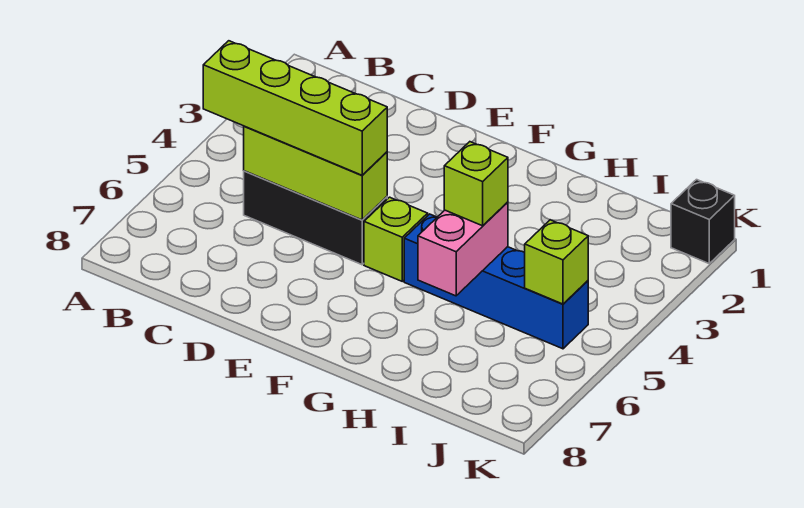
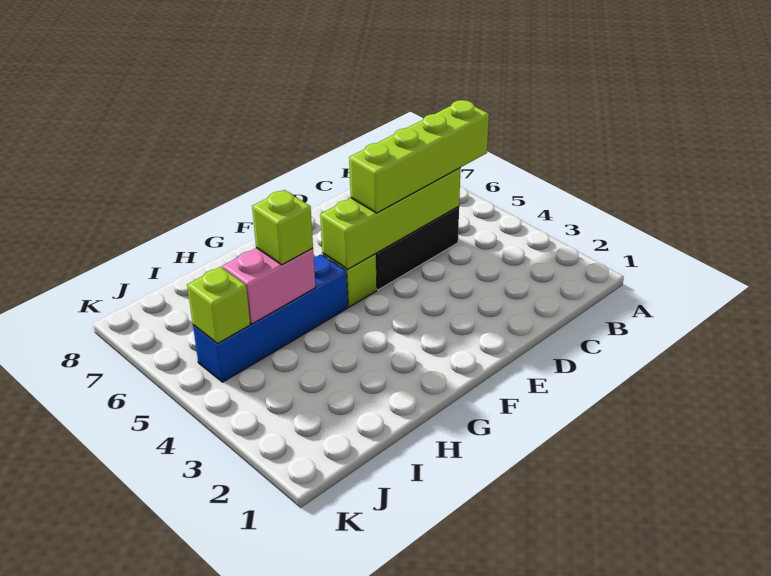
lime brick C5:E5 level 2 -> lime brick C5:F5 level 2
pink brick H5:H6 level 2 -> pink brick H5:I5 level 2
black brick K1 level 1 -> none

